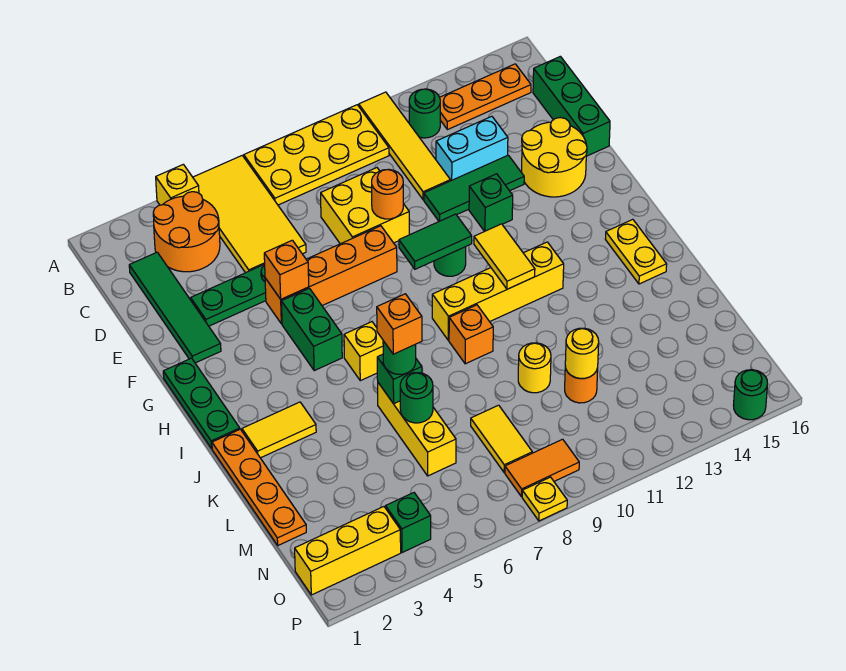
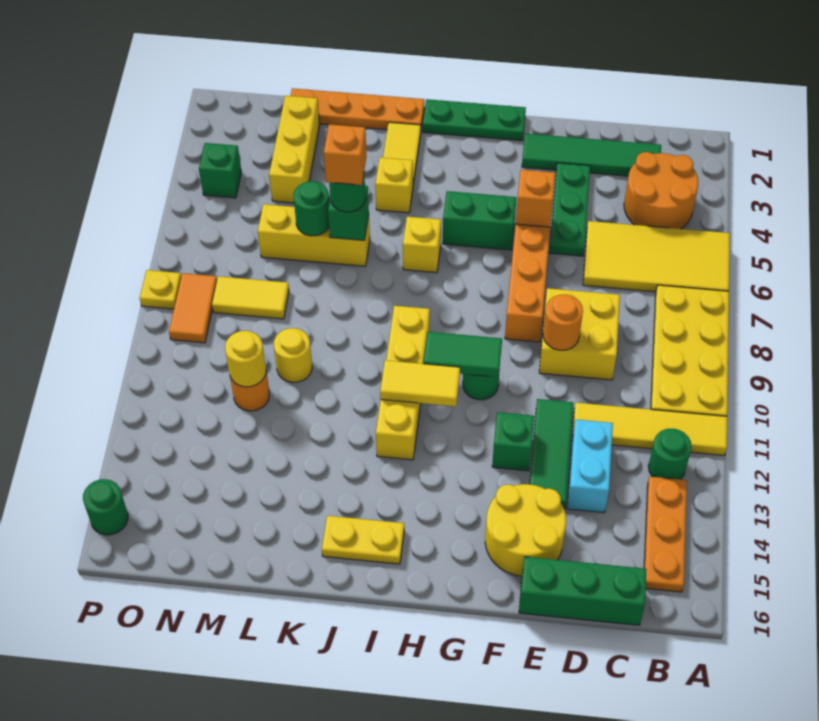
yellow brick A4 level 1 -> yellow brick J4 level 1
green tile G9:G10 level 2 -> green tile G10:H10 level 2
orange brick J9 level 1 -> none
yellow brick O1:O3 level 1 -> yellow brick M2:M4 level 1

